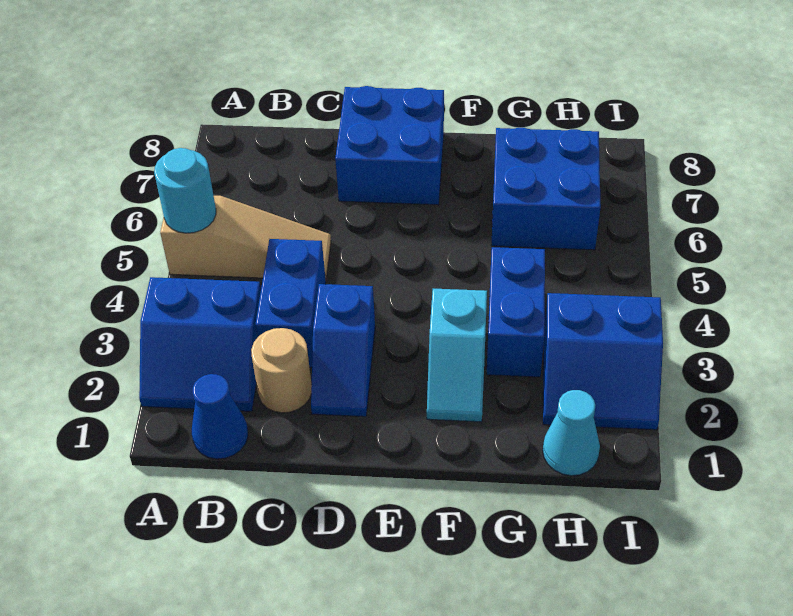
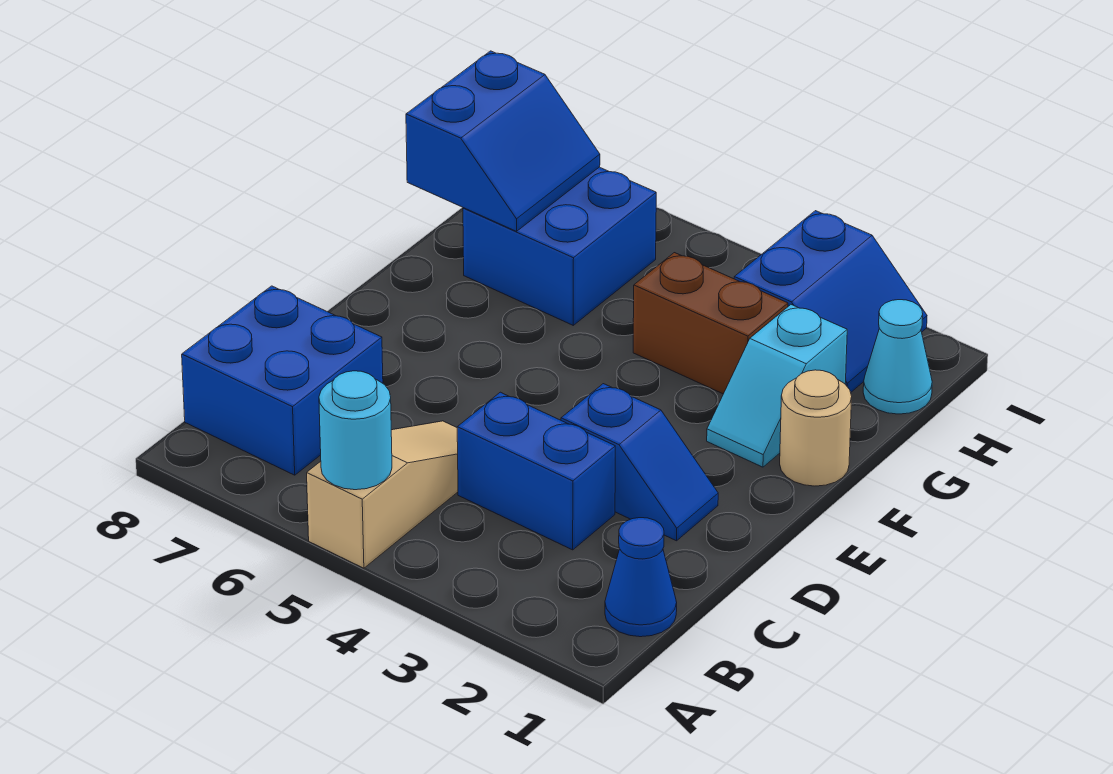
blue slope A2:B3 level 1 top 3 -> blue slope G7:H8 level 2 top 8
tan round brick C2 level 1 -> tan round brick F1 level 1
blue brick D7:E8 level 1 -> blue brick B7:C8 level 1
cyan slope F2:F3 level 1 top 3 -> cyan slope F2:G2 level 1 top G
blue brick G3:G4 level 1 -> brown brick G3:G4 level 1

